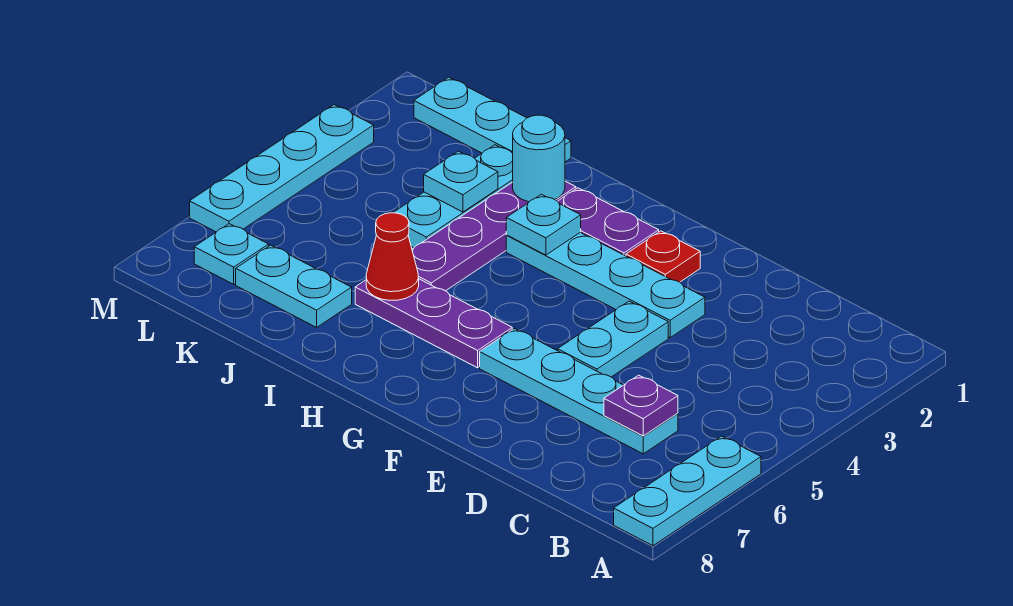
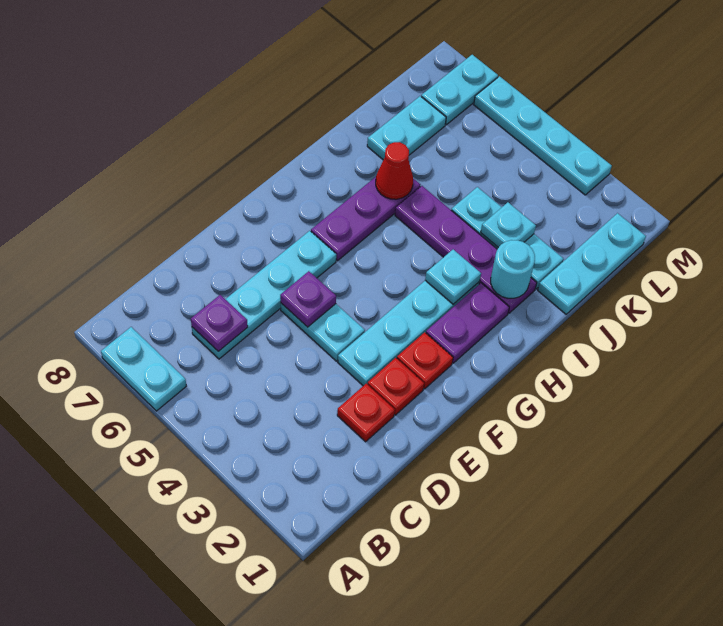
cyan plate A6:A8 level 1 -> cyan plate A6:A7 level 1
none -> red plate D2 level 1
none -> red plate E2 level 1
none -> purple plate E5 level 2
cyan plate L7 level 1 -> cyan plate L7:M7 level 1

